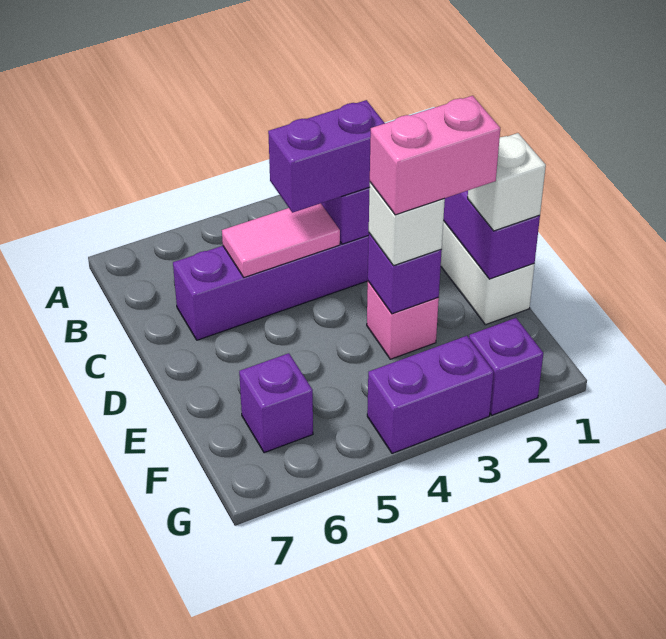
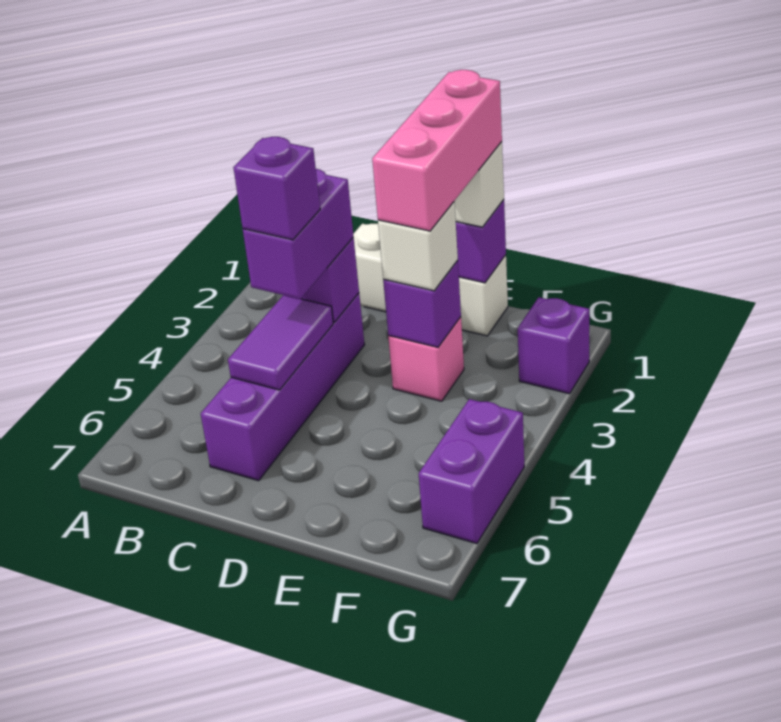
pink tile C4:C5 level 2 -> purple tile C4:C5 level 2
pink brick E2:E3 level 4 -> pink brick E1:E3 level 4
purple brick F6 level 1 -> purple brick C4 level 4
purple brick G3:G4 level 1 -> purple brick G5:G6 level 1

